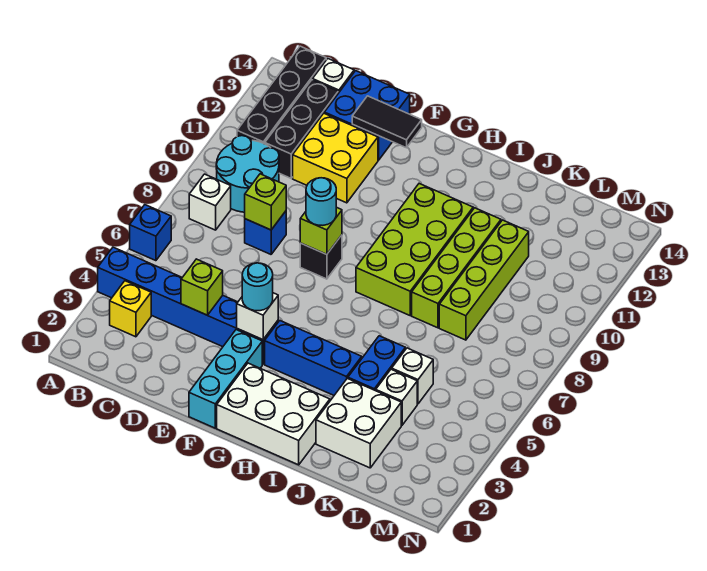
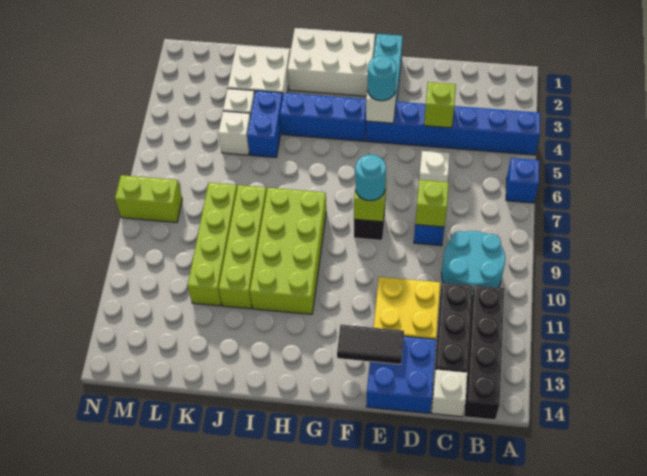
yellow brick B3 level 1 -> none
white brick B8 level 1 -> white brick D6 level 1
none -> lime brick M8:N8 level 1

